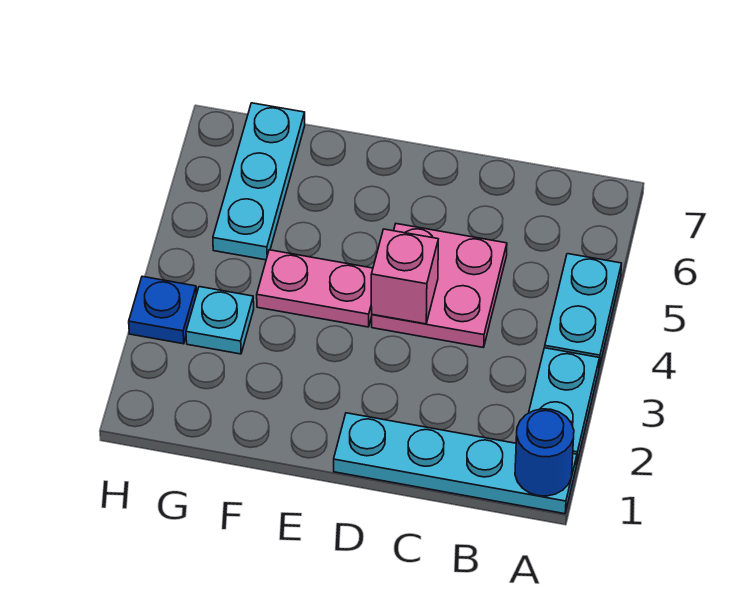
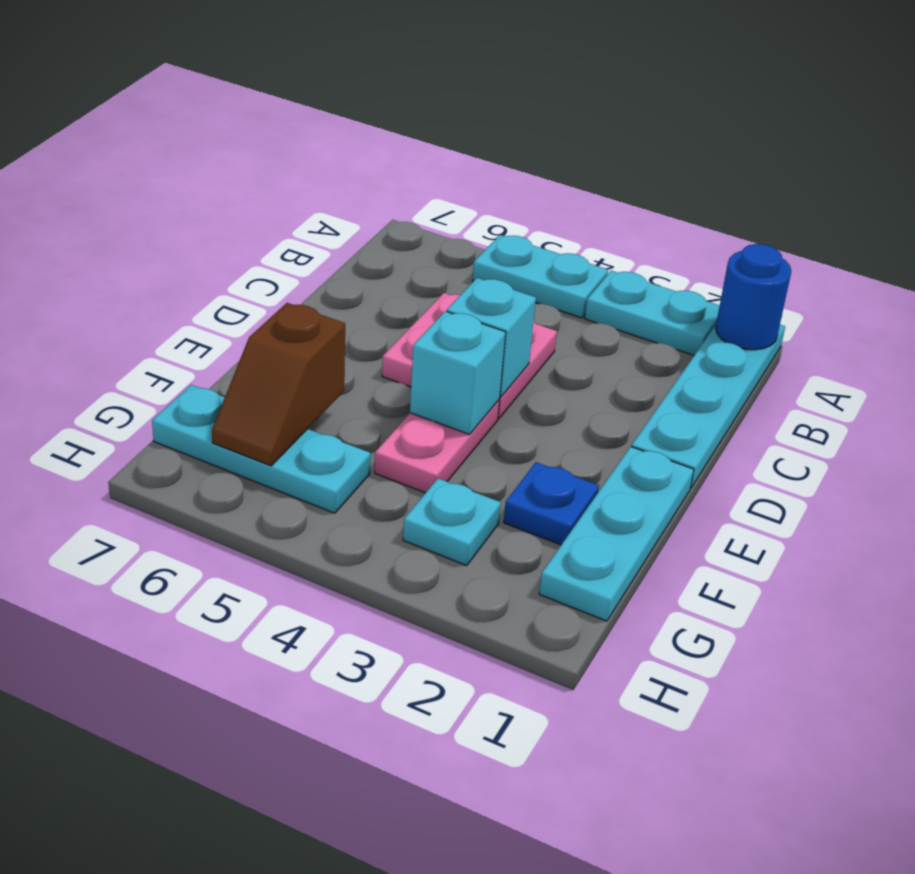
pink brick D4 level 2 -> cyan brick D4 level 2
none -> cyan plate E1:G1 level 1
none -> cyan brick E4 level 2
none -> brown slope F6:G6 level 2 top F
blue plate H3 level 1 -> blue plate F2 level 1

